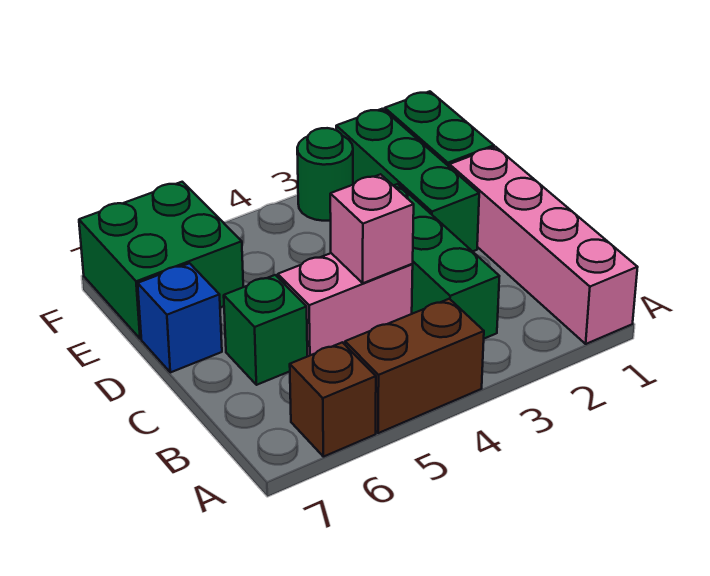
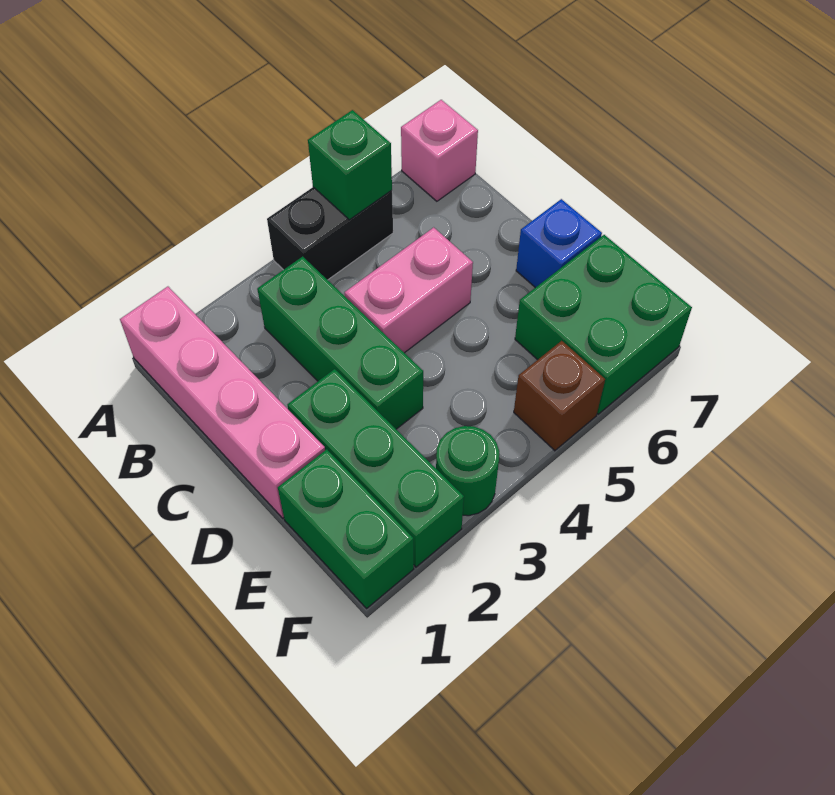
brown brick A4:A5 level 1 -> black brick A4:A5 level 1
brown brick A6 level 1 -> brown brick F5 level 1
pink brick C4 level 2 -> pink brick A7 level 1
green brick C6 level 1 -> green brick A5 level 2

